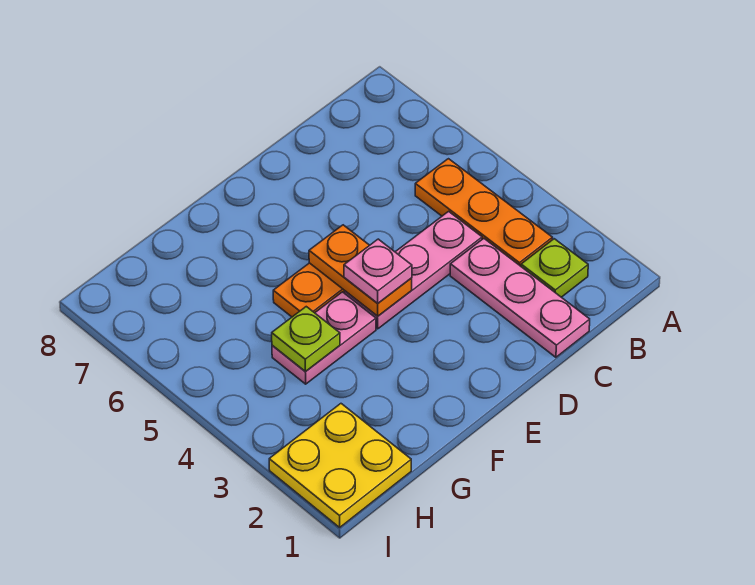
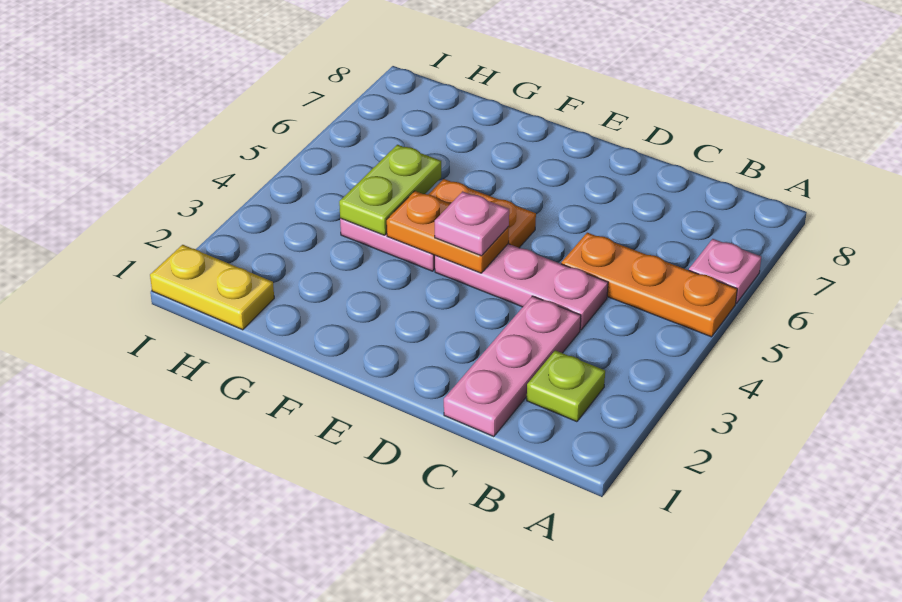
none -> pink plate A6 level 1
orange plate B3:B5 level 1 -> orange plate A5:C5 level 1
orange plate E4:E5 level 2 -> orange plate E4:F4 level 2
lime plate G4 level 2 -> lime plate G4:G5 level 2
yellow plate H1:I2 level 1 -> yellow plate H1:I1 level 1

